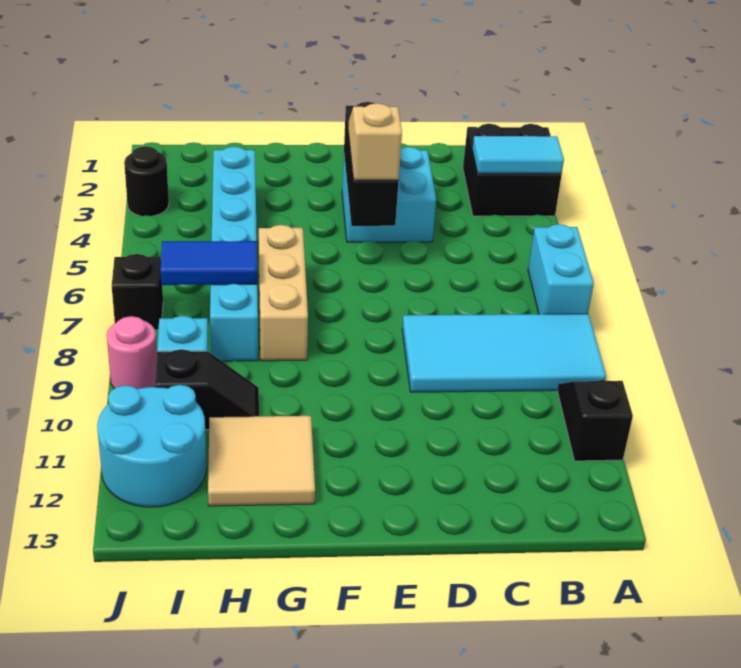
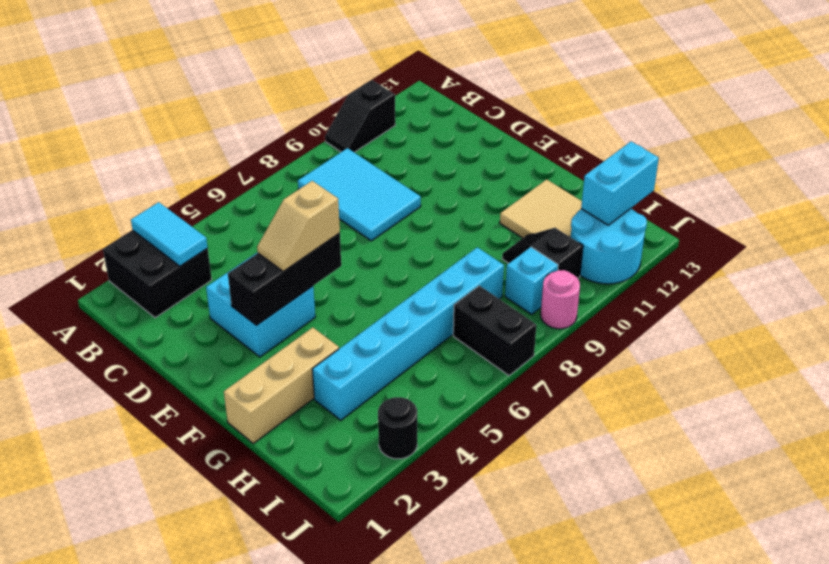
cyan brick A6:A7 level 1 -> cyan brick I12:I13 level 2
cyan tile A8:D9 level 1 -> cyan tile B8:D9 level 1
tan brick G6:G8 level 1 -> tan brick G1:G3 level 1
blue tile H7:I7 level 2 -> none
black brick J7 level 1 -> black brick I7:J7 level 1

